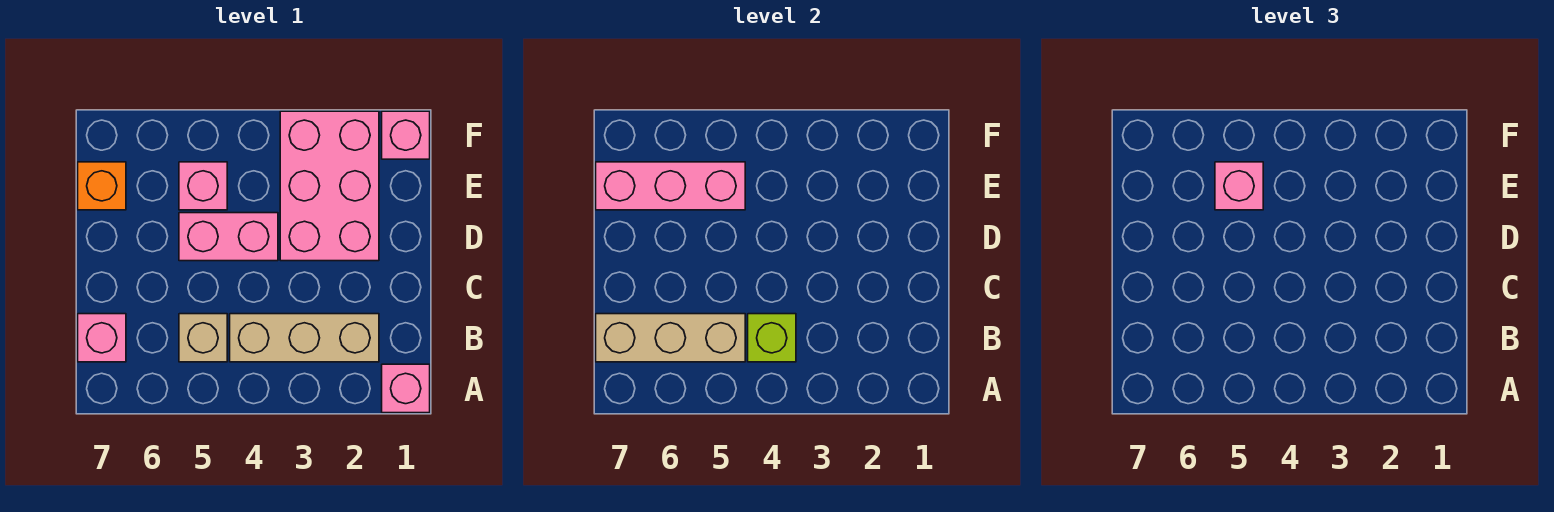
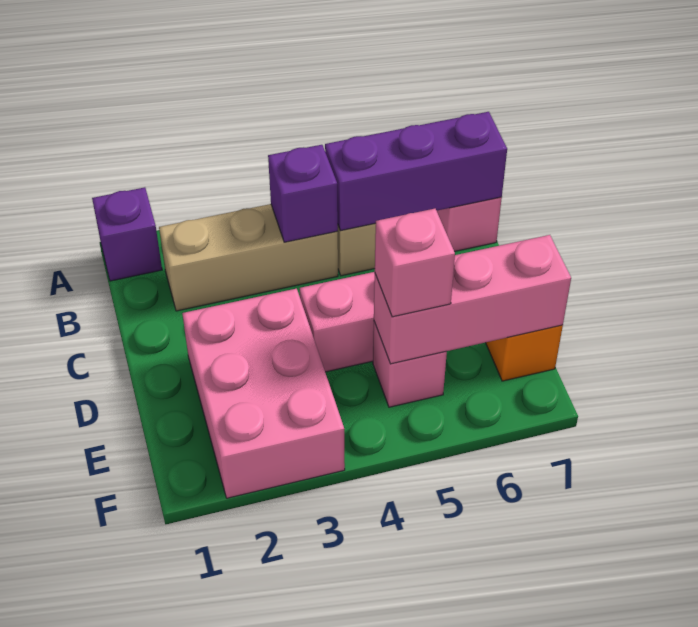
pink brick A1 level 1 -> purple brick A1 level 1
lime brick B4 level 2 -> purple brick B4 level 2
tan brick B5:B7 level 2 -> purple brick B5:B7 level 2
pink brick F1 level 1 -> none

